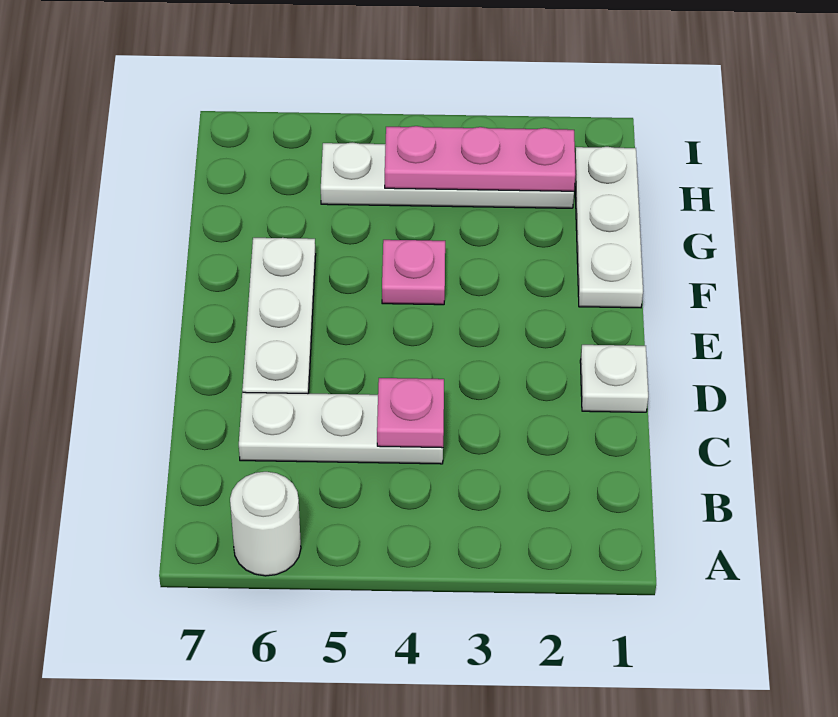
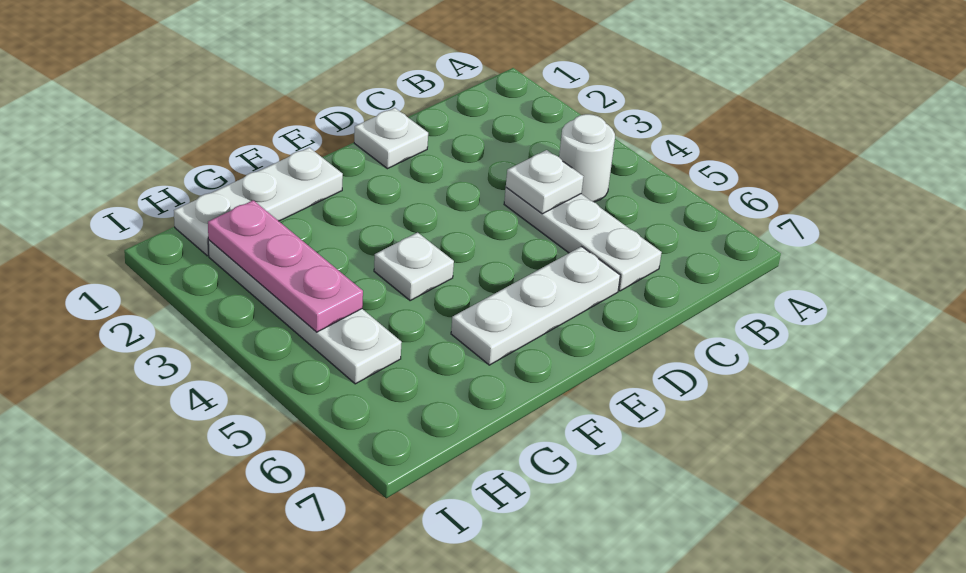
white round brick A6 level 1 -> white round brick B4 level 1
pink plate C4 level 2 -> white plate C4 level 2
pink plate F4 level 1 -> white plate F4 level 1

